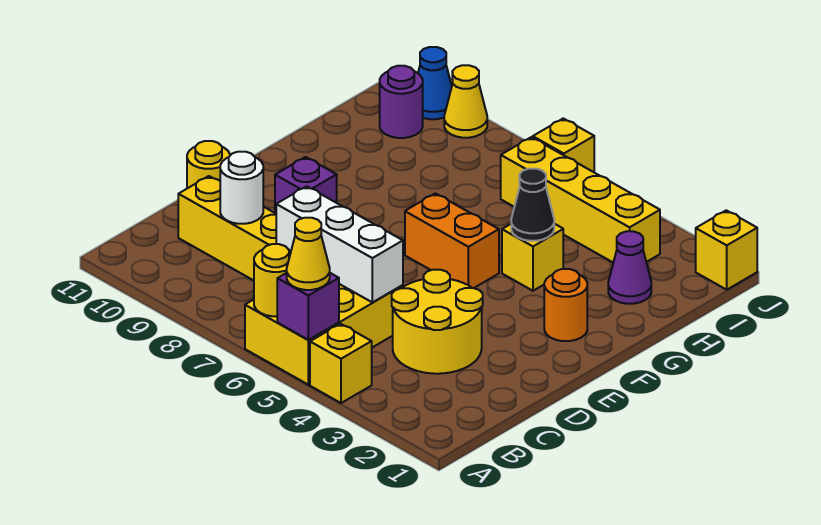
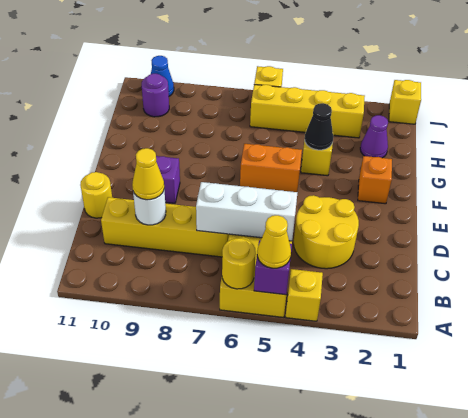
orange round brick F2 level 1 -> orange brick F2 level 1
yellow cone J9 level 1 -> yellow cone C9 level 3

